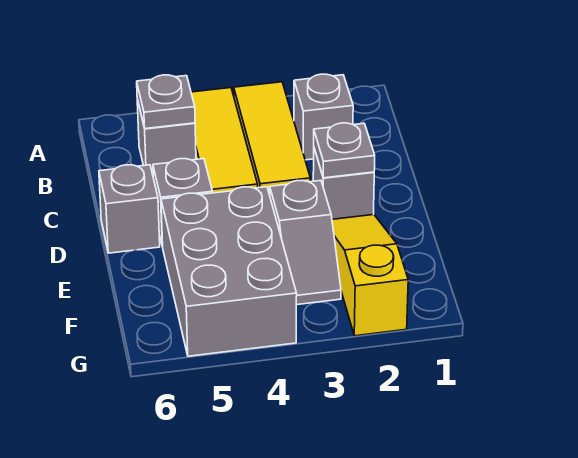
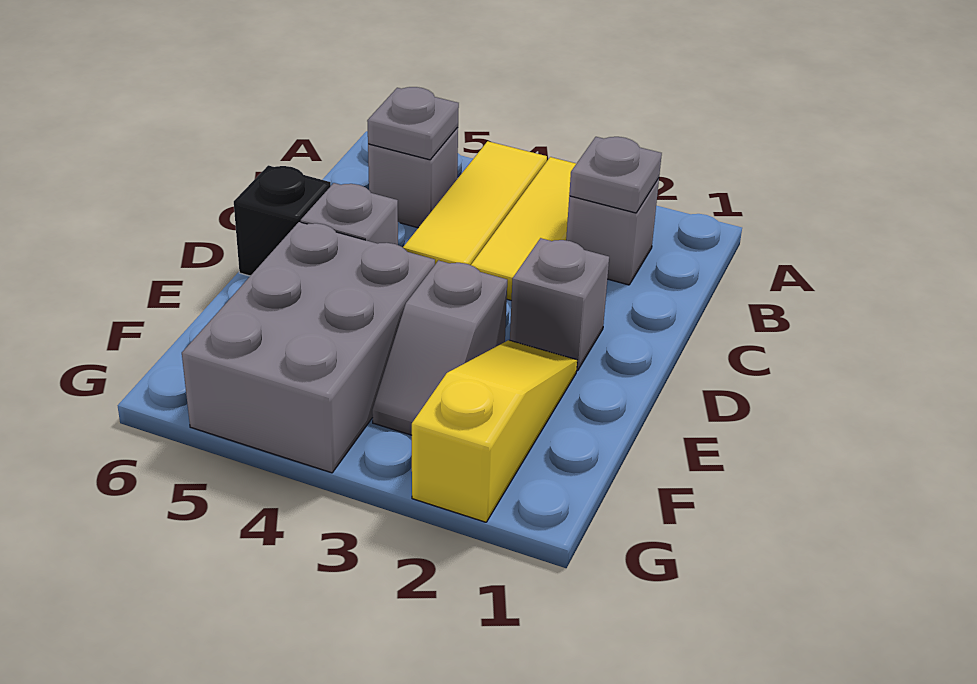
grey plate D2 level 2 -> grey plate B2 level 2
grey brick D6 level 1 -> black brick D6 level 1

